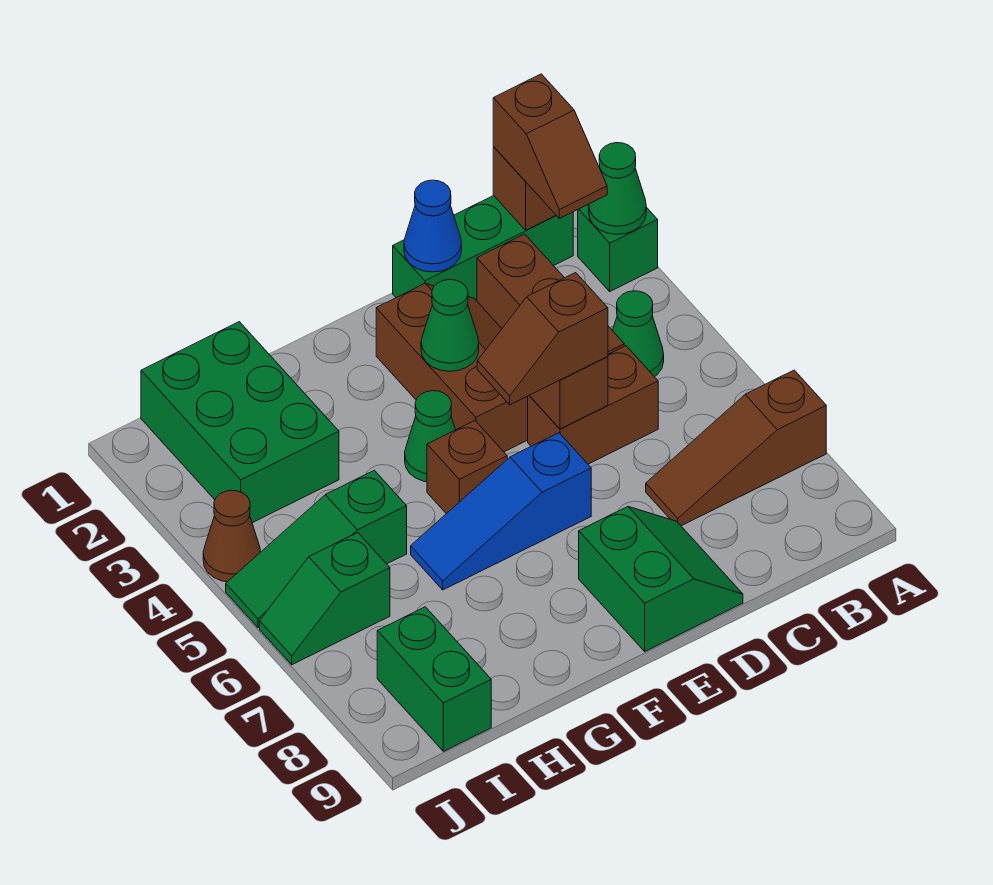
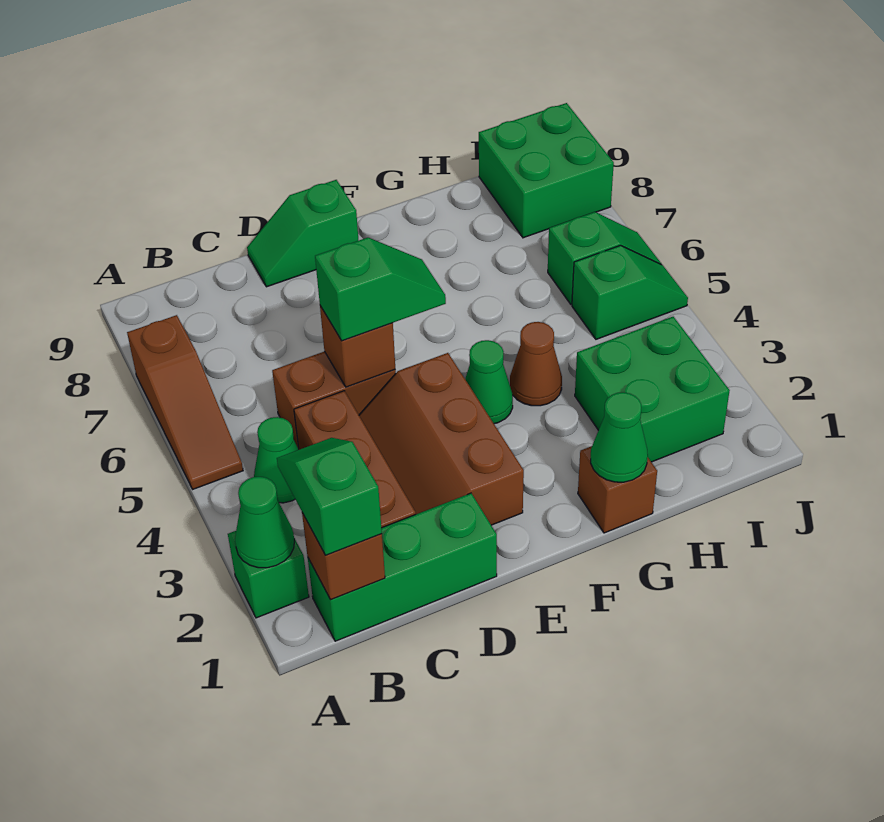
brown slope A7:C7 level 1 top A -> brown slope A5:A7 level 1 top 7
brown slope B1:B2 level 3 top 1 -> green slope B1:B2 level 3 top 1
blue cone D1 level 2 -> none
brown slope D5:E5 level 3 top D -> green slope D5:E5 level 3 top D
green slope D8:E9 level 1 top E -> green slope D9:E9 level 1 top E
green cone E3 level 2 -> green cone G1 level 2
blue slope E6:G6 level 1 top E -> none
brown brick F5 level 1 -> brown brick G1 level 1
green brick H1:I3 level 1 -> green brick H2:I3 level 1
green slope H5:J5 level 1 top H -> green slope I5:J5 level 1 top I
green brick I8:I9 level 1 -> green brick I8:J9 level 1
brown cone J4 level 1 -> brown cone G4 level 1

